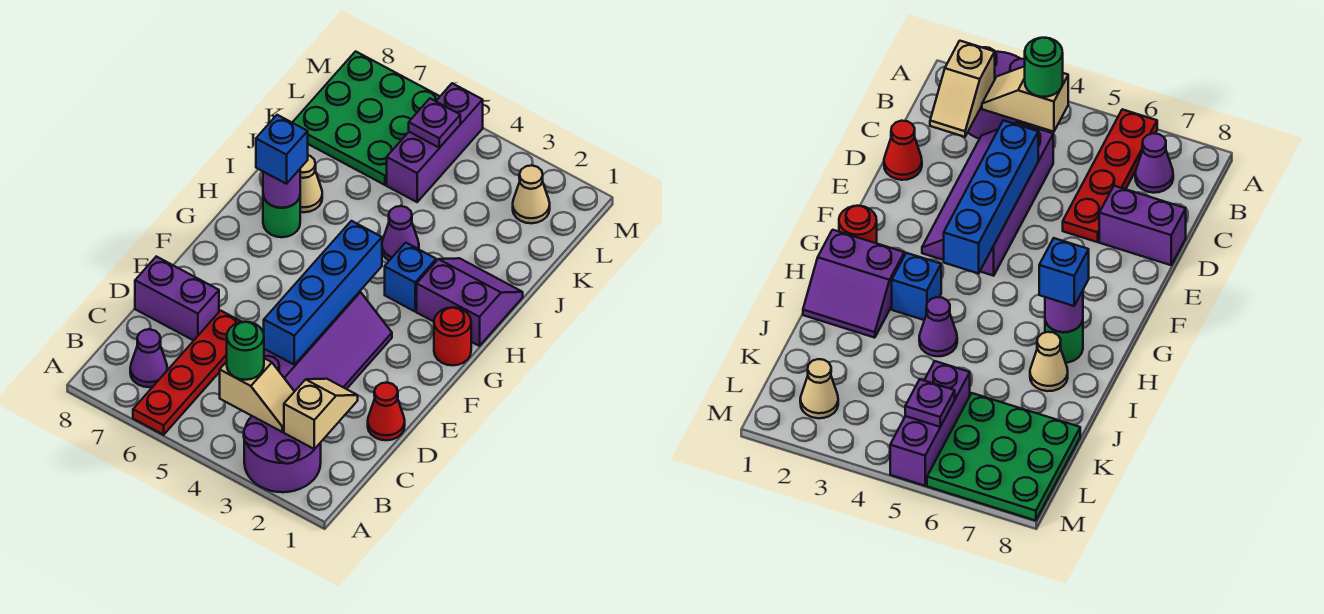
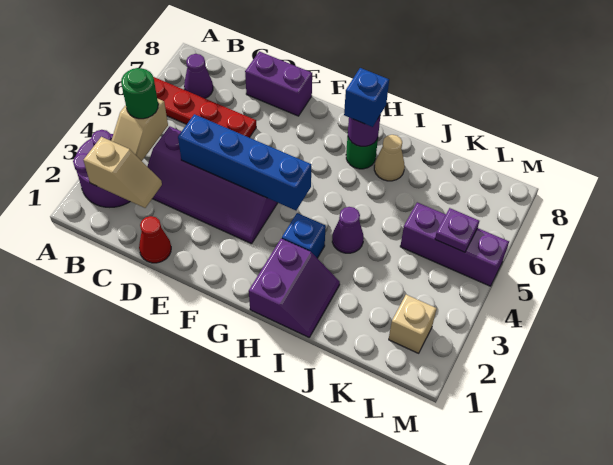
purple brick D7:D8 level 1 -> purple brick D8:E8 level 1
red round brick G1 level 1 -> none
green plate K6:M8 level 1 -> none
tan cone L2 level 1 -> tan brick L2 level 1

